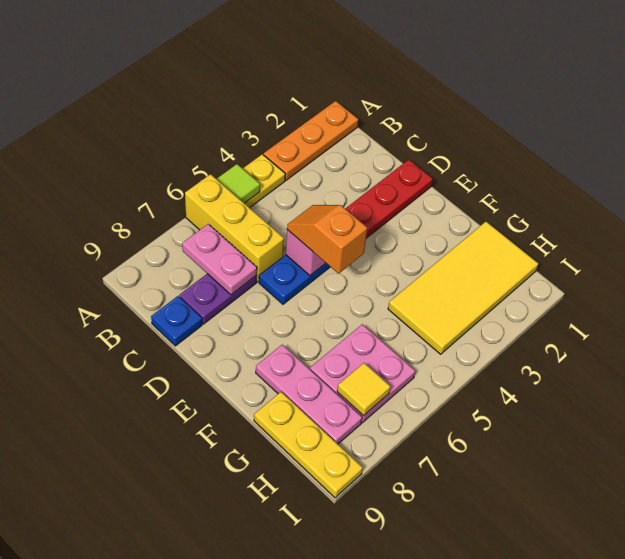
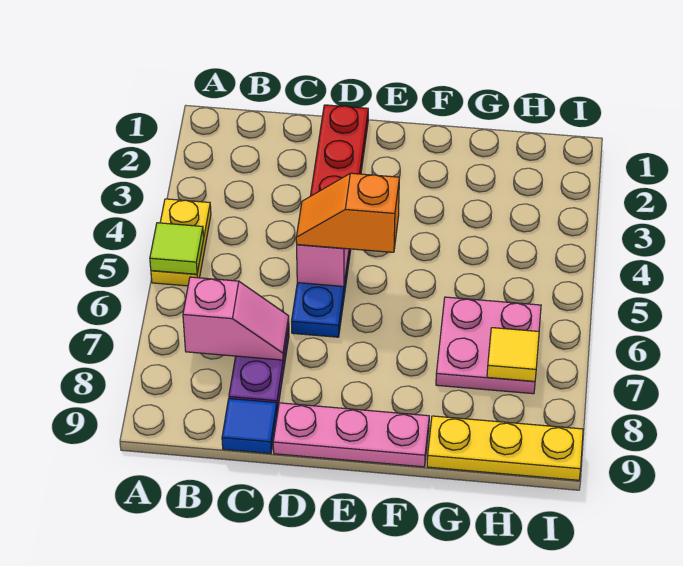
orange plate A1:A3 level 1 -> none
yellow brick A6:C6 level 1 -> none
pink plate B7:C7 level 2 -> pink slope B7:C7 level 2 top B
blue plate C9 level 1 -> blue tile C9 level 1
pink plate F8:H8 level 1 -> pink plate D9:F9 level 1
yellow tile G1:H4 level 1 -> none

